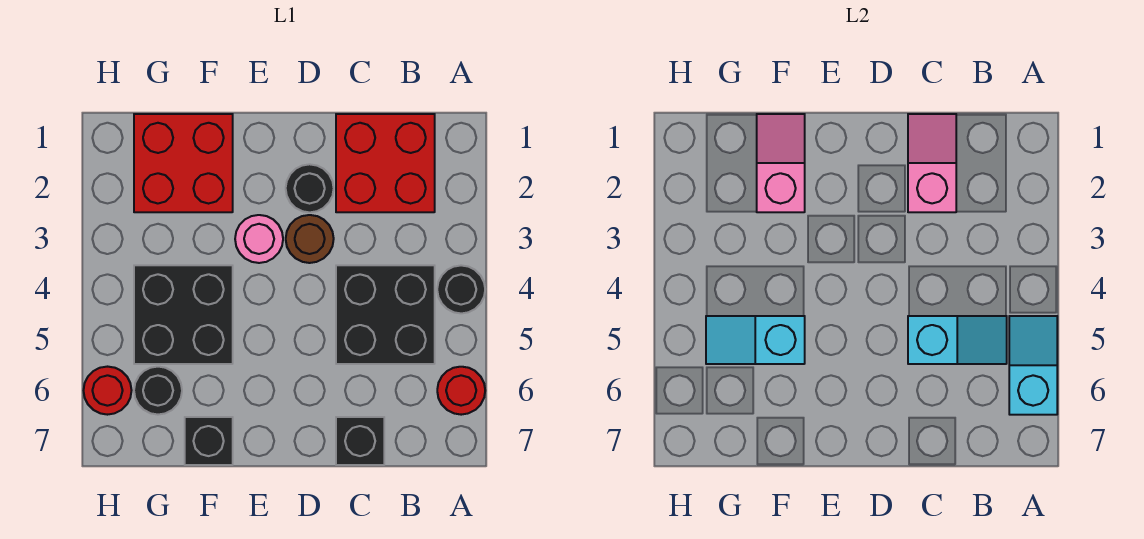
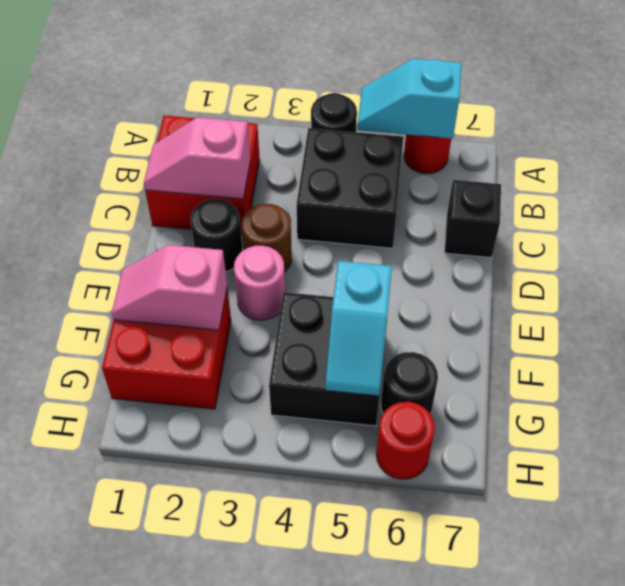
cyan slope B5:C5 level 2 top C -> none
black brick F7 level 1 -> none

